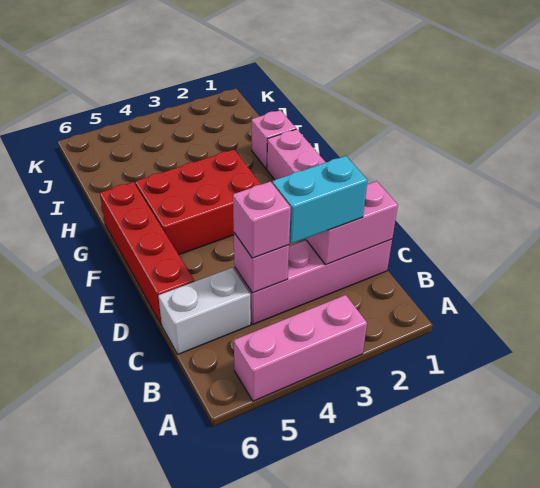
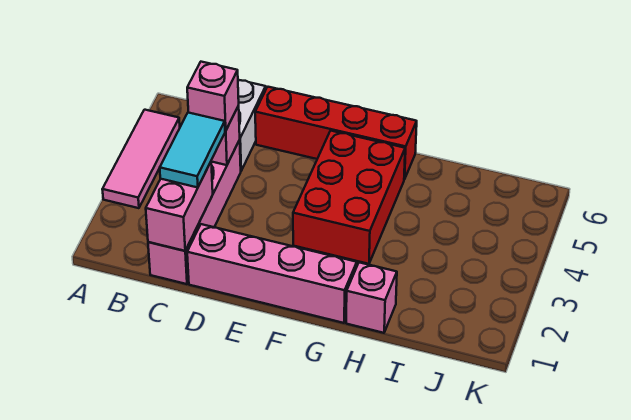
pink brick A3:A5 level 1 -> pink tile A3:A5 level 1
cyan brick C2:C3 level 3 -> cyan tile C2:C3 level 3

